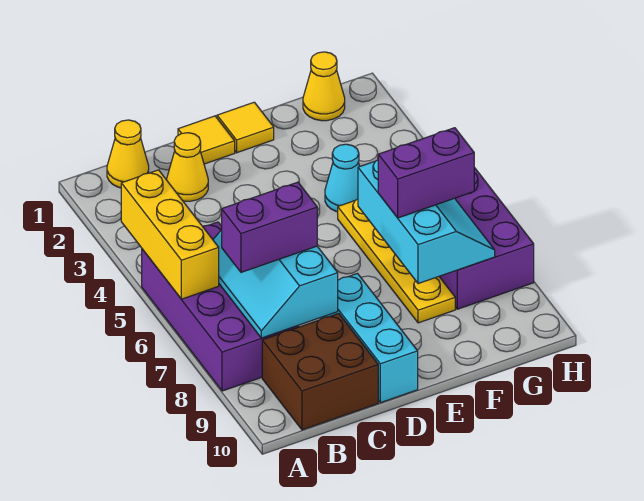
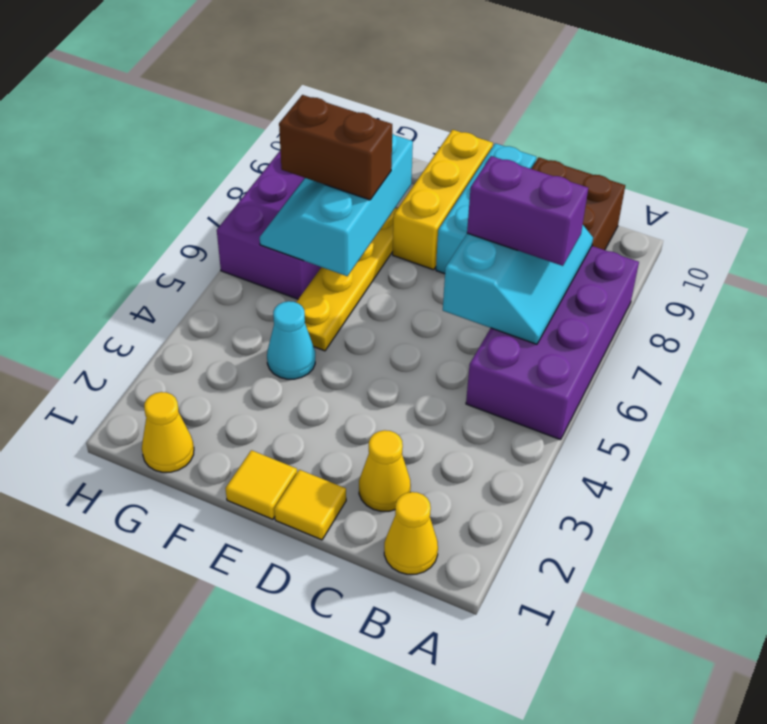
yellow brick A4:A6 level 2 -> yellow brick E8:E10 level 1
purple brick F7:G7 level 3 -> brown brick F7:G7 level 3

